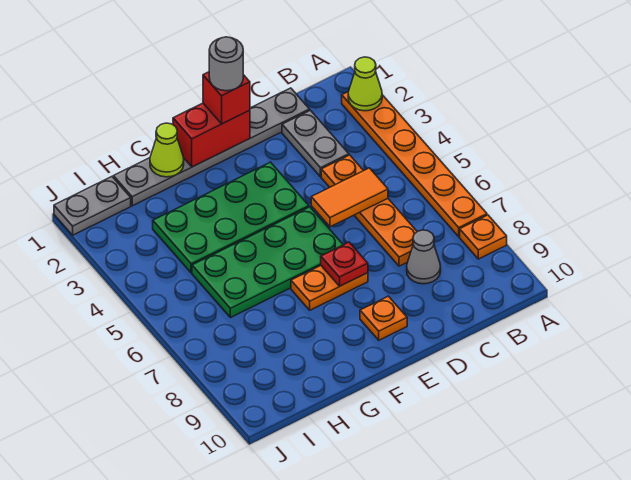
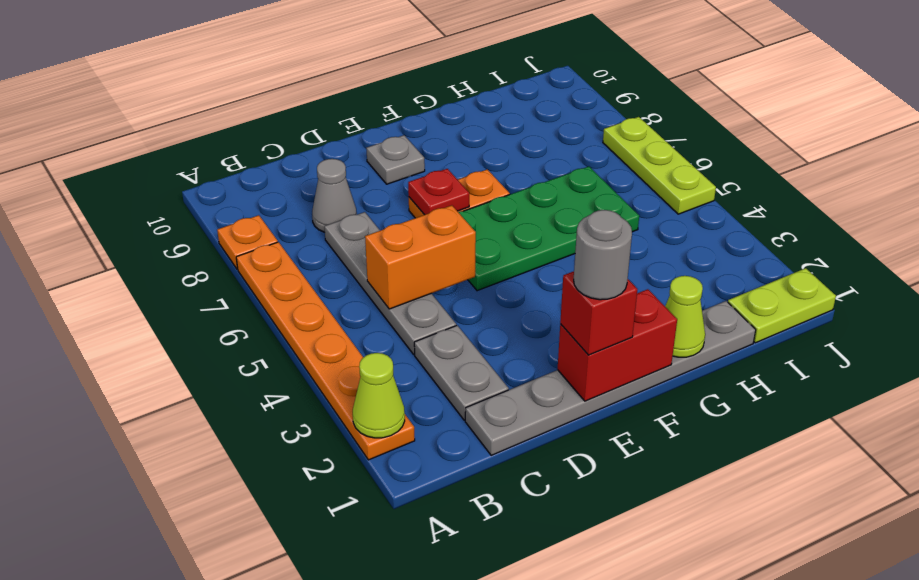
orange plate C4:C7 level 1 -> grey plate C4:C7 level 1
orange tile C5:D5 level 2 -> orange brick C5:D5 level 2
green plate E3:H4 level 1 -> none
orange plate E9 level 1 -> grey plate E9 level 1
grey plate I1:J1 level 1 -> lime plate I1:J1 level 1
none -> lime plate J5:J7 level 1

